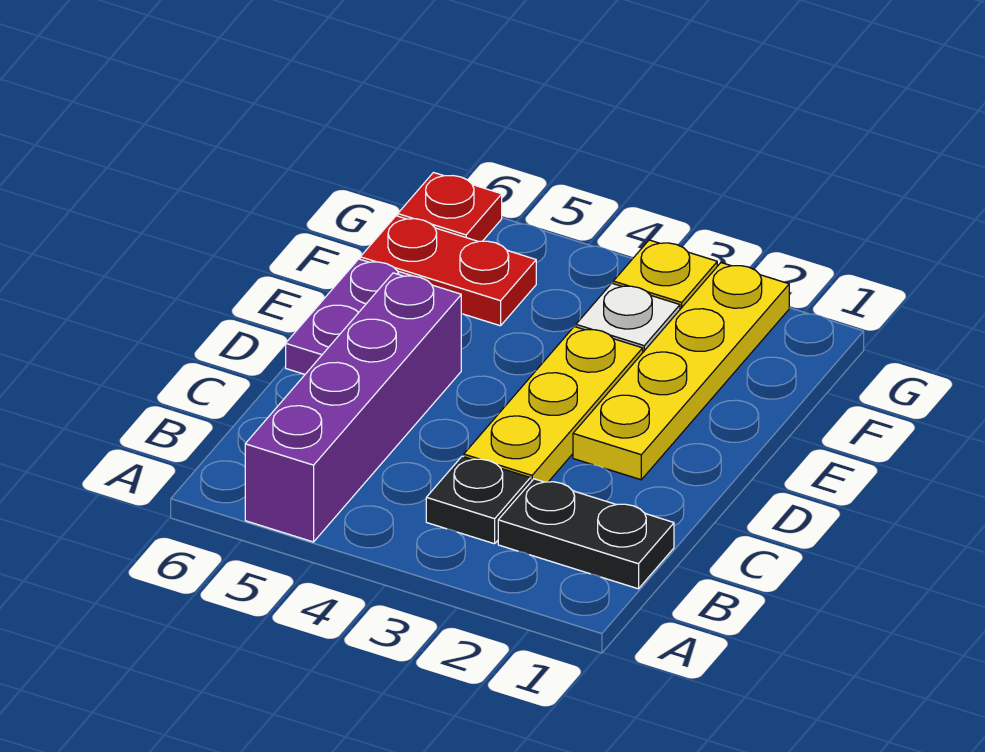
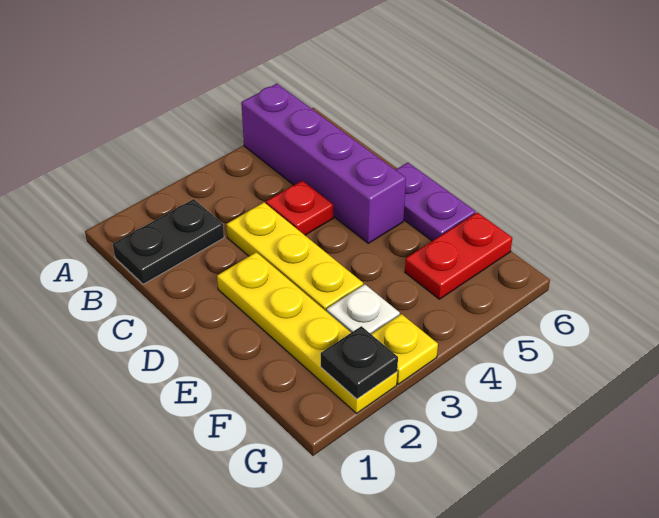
black plate B3 level 1 -> black plate G2 level 2
red plate G6 level 1 -> red plate C4 level 1

